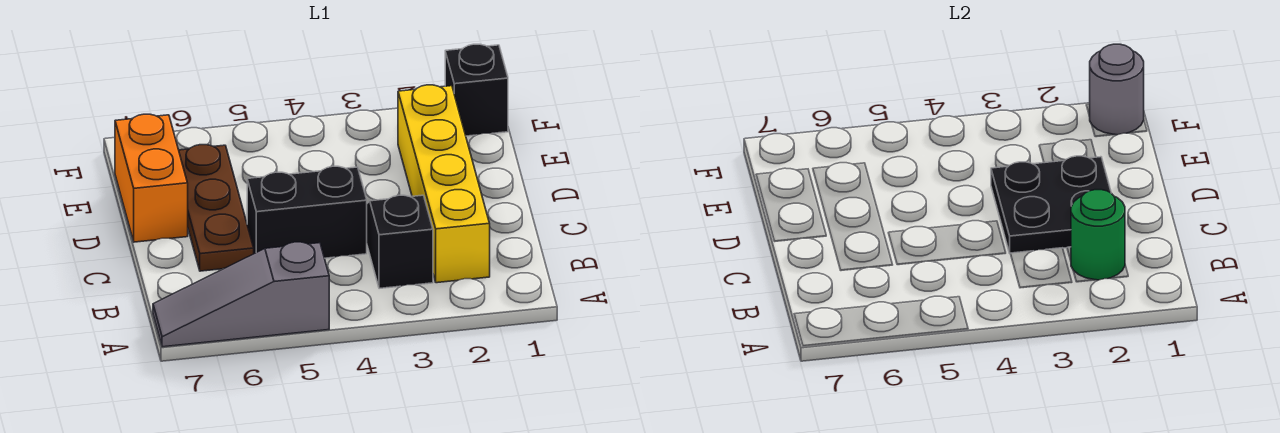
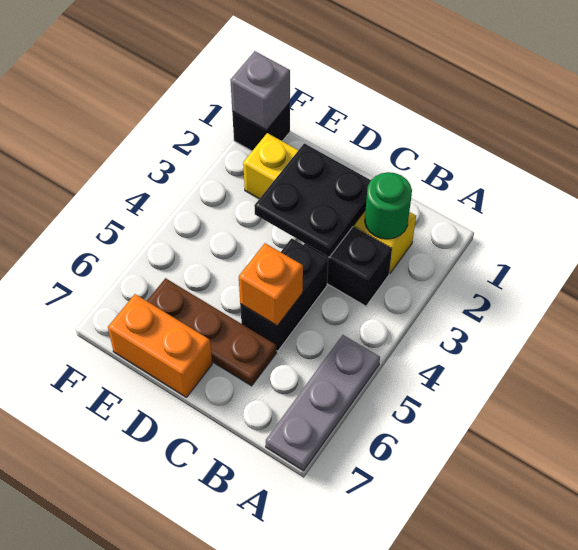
grey slope A5:A7 level 1 top 5 -> grey plate A5:A7 level 1
none -> orange brick C5 level 2
grey round brick F1 level 2 -> grey brick F1 level 2

